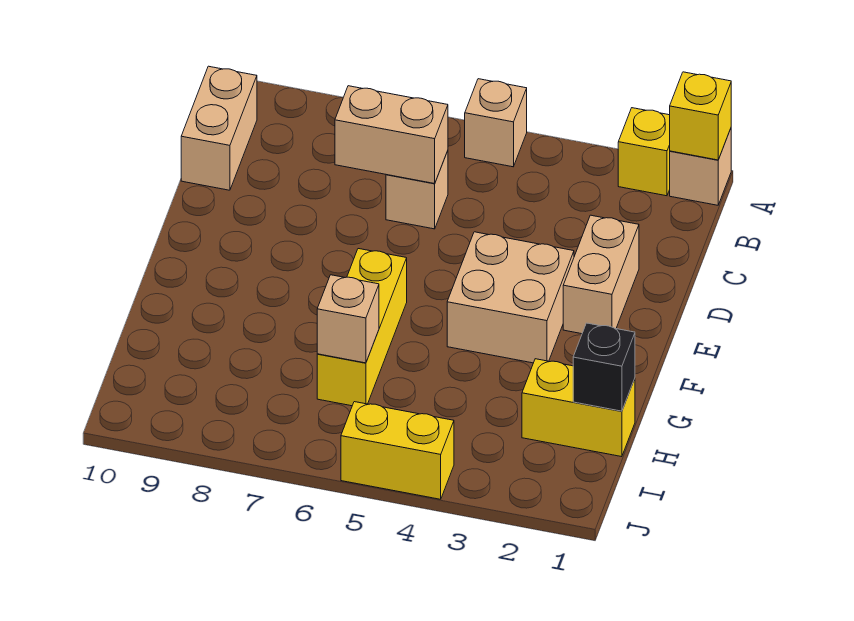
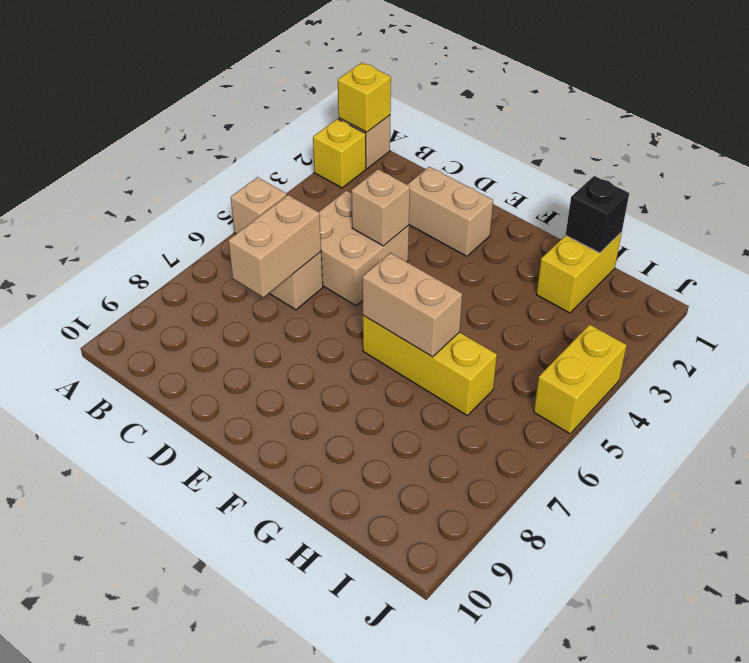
tan brick B10:C10 level 1 -> tan brick F6:G6 level 2
tan brick E3:F4 level 1 -> tan brick C4:D5 level 1
tan brick H6 level 2 -> tan brick D4 level 2

